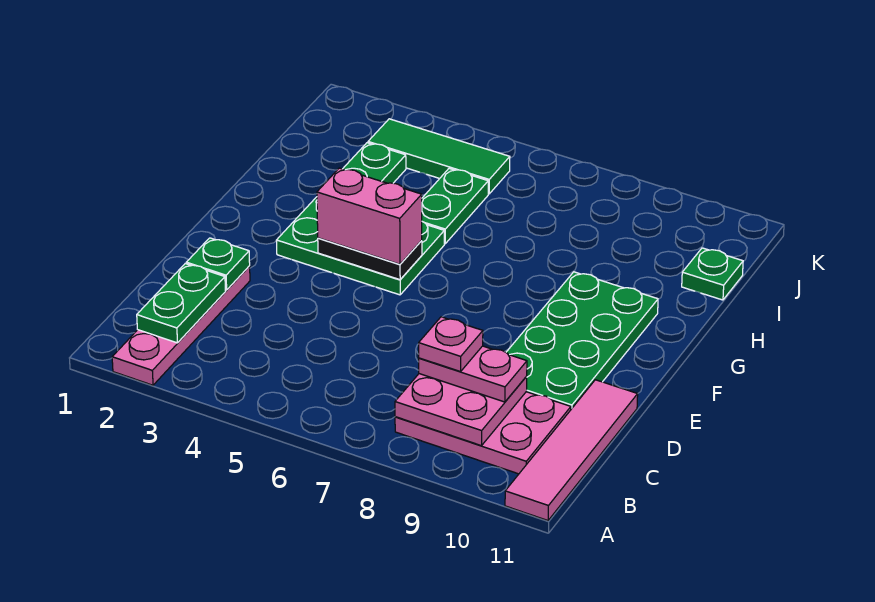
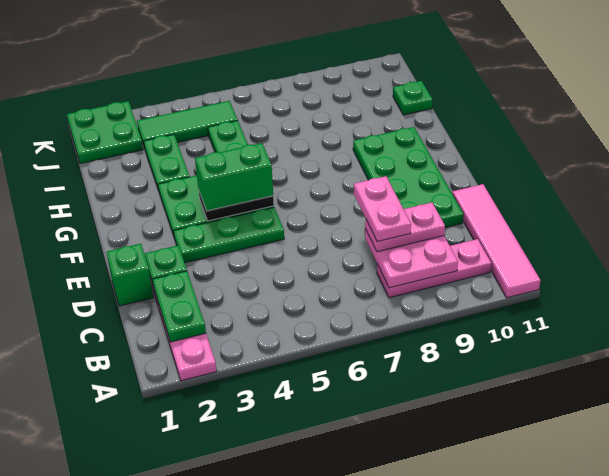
pink plate B8:C10 level 1 -> pink plate B8:B10 level 1
pink plate C8 level 4 -> pink plate C8:D8 level 4
none -> green brick D1 level 1
none -> green plate E3:E5 level 1
pink brick F4:F5 level 3 -> green brick F4:F5 level 3
none -> green plate J1:K2 level 1

